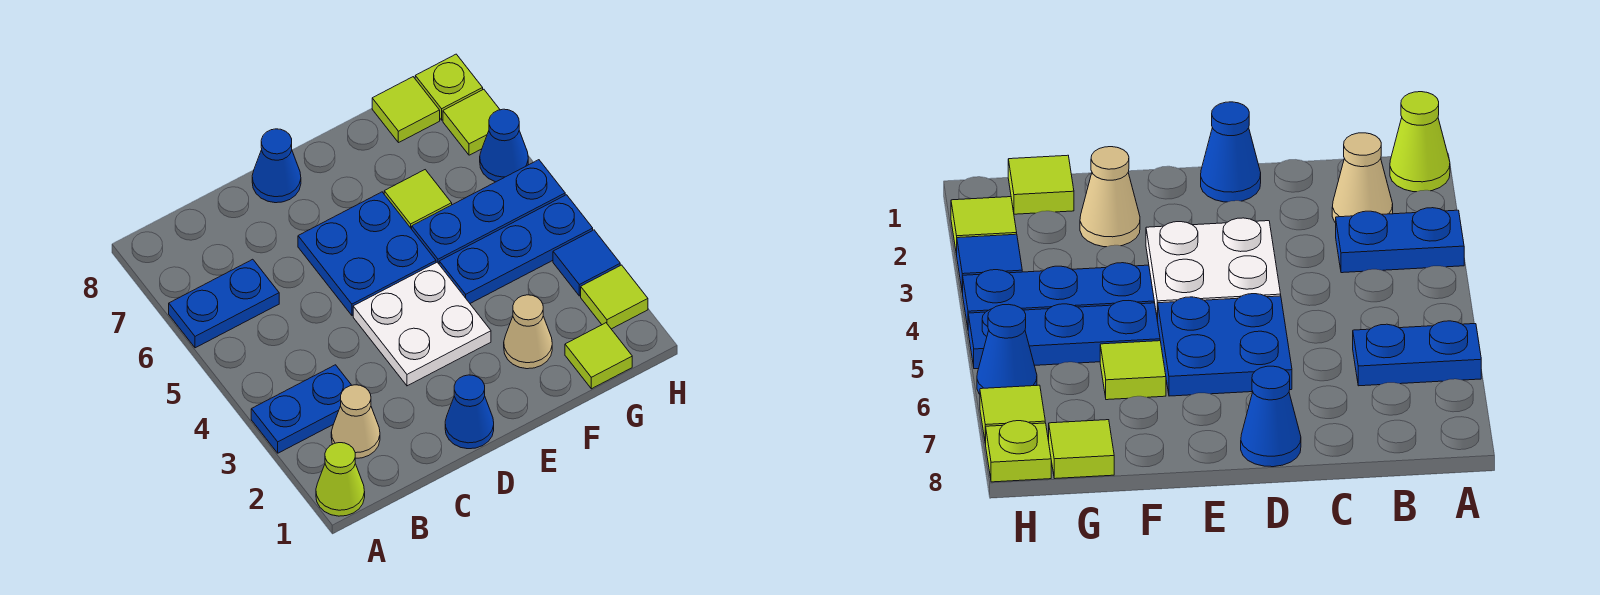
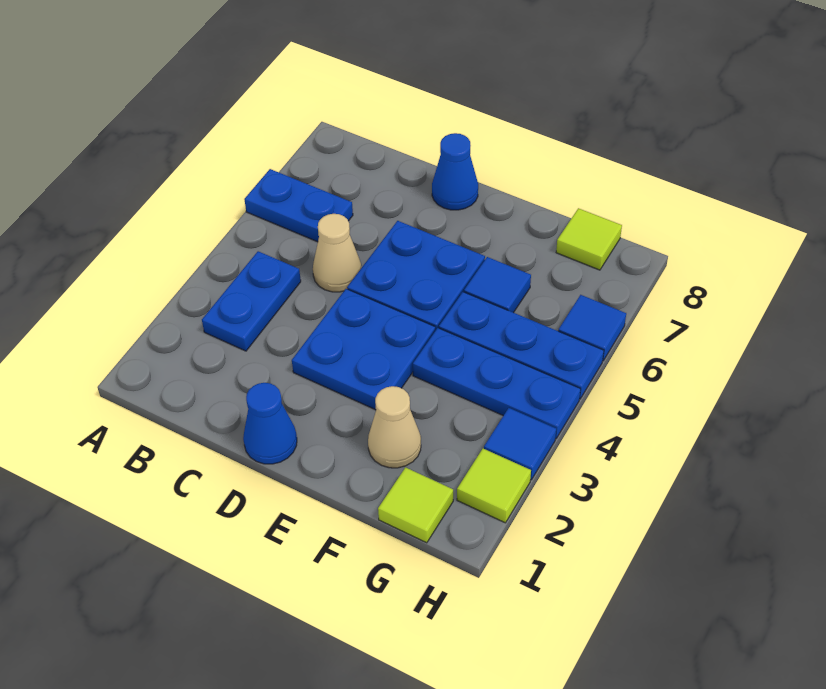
lime cone A1 level 1 -> none
blue plate A3:B3 level 1 -> blue plate B3:B4 level 1
tan cone B2 level 1 -> tan cone C5 level 1
white plate D3:E4 level 1 -> blue plate D3:E4 level 1
lime tile F6 level 1 -> blue tile F6 level 1
blue cone H6 level 1 -> blue tile H6 level 1
lime tile H7 level 1 -> none
lime plate H8 level 1 -> none

